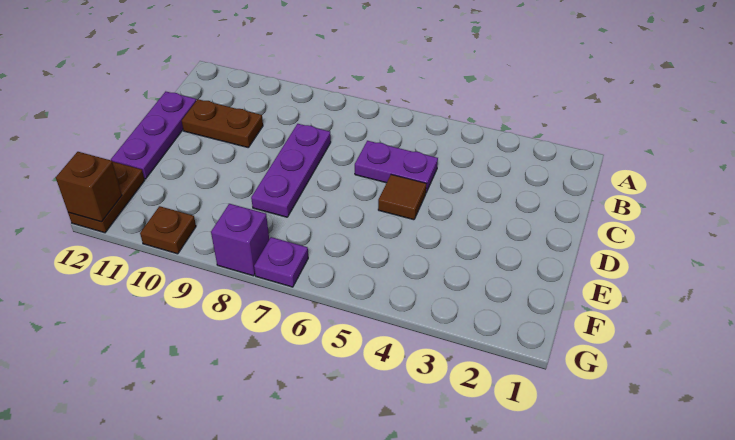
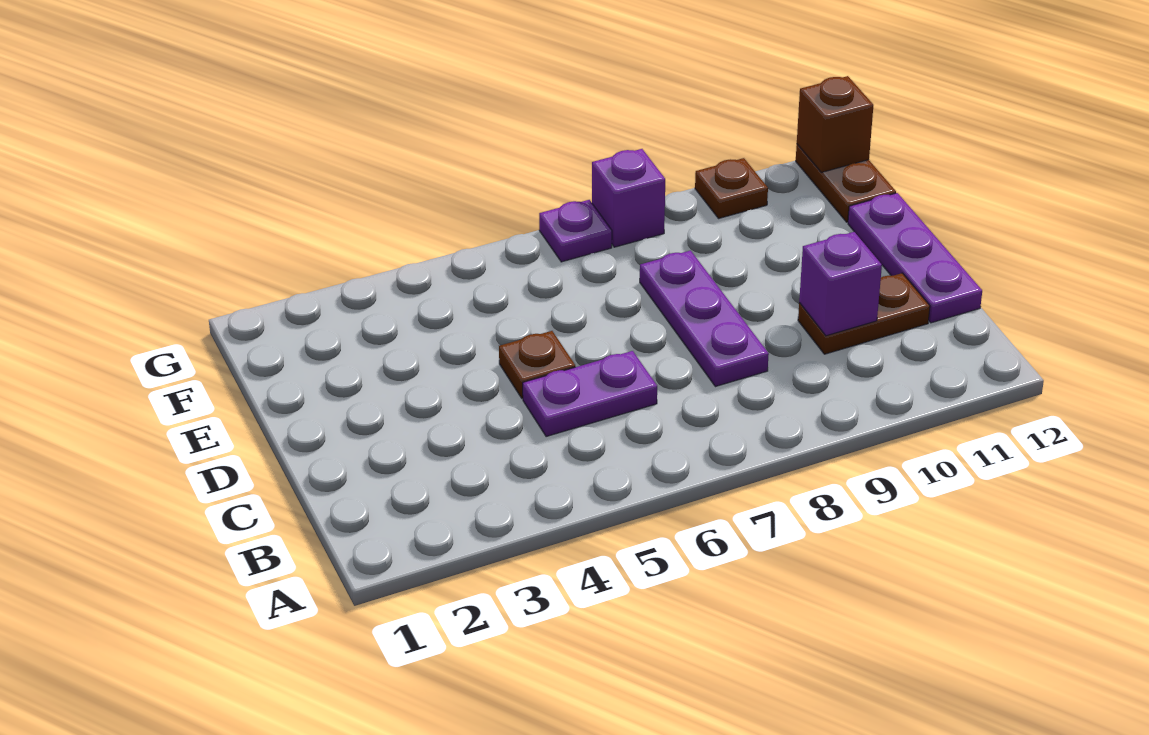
none -> purple brick C10 level 2
brown tile D5 level 1 -> brown plate D5 level 1

